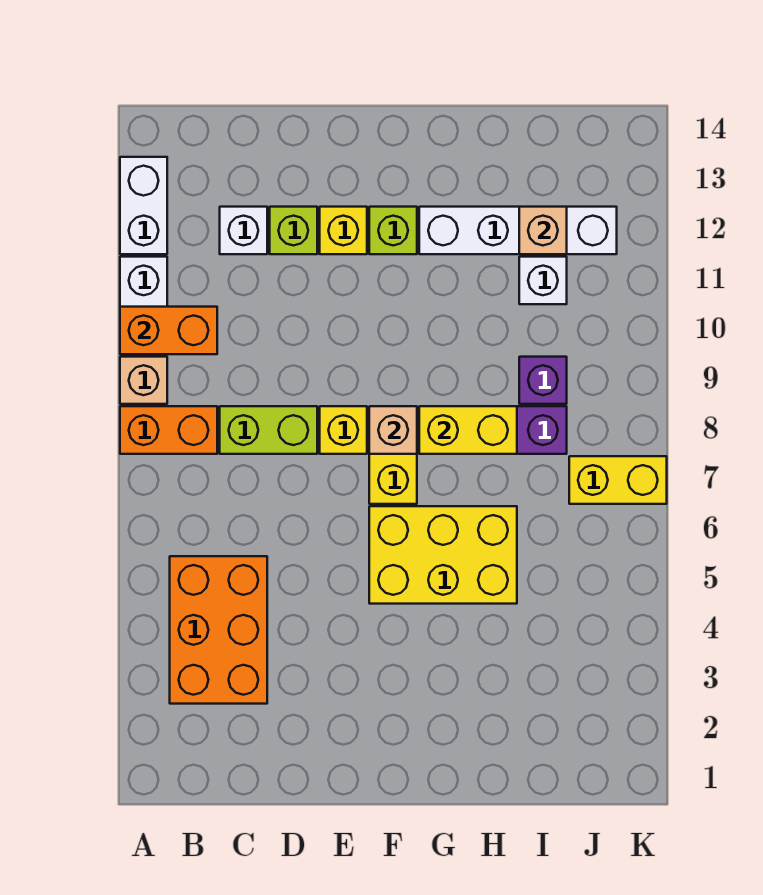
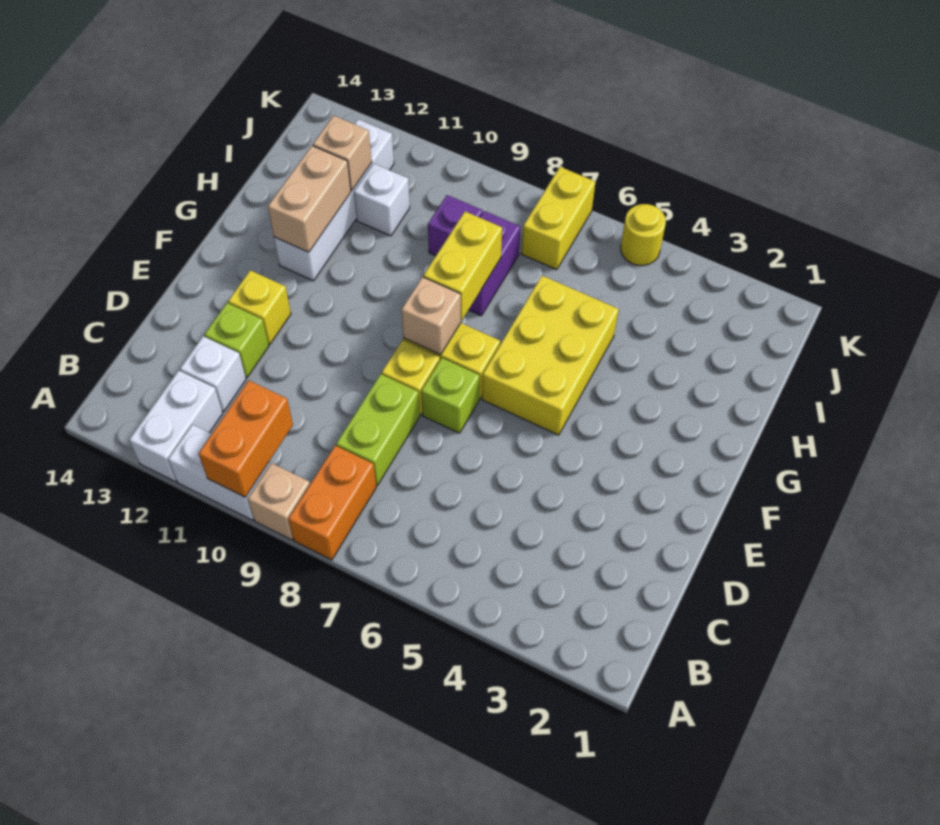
white brick A12:A13 level 1 -> white brick A12:B12 level 1
orange brick B3:C5 level 1 -> none
lime brick F12 level 1 -> lime brick E7 level 1
none -> tan brick G12:H12 level 2
none -> yellow round brick K5 level 1

